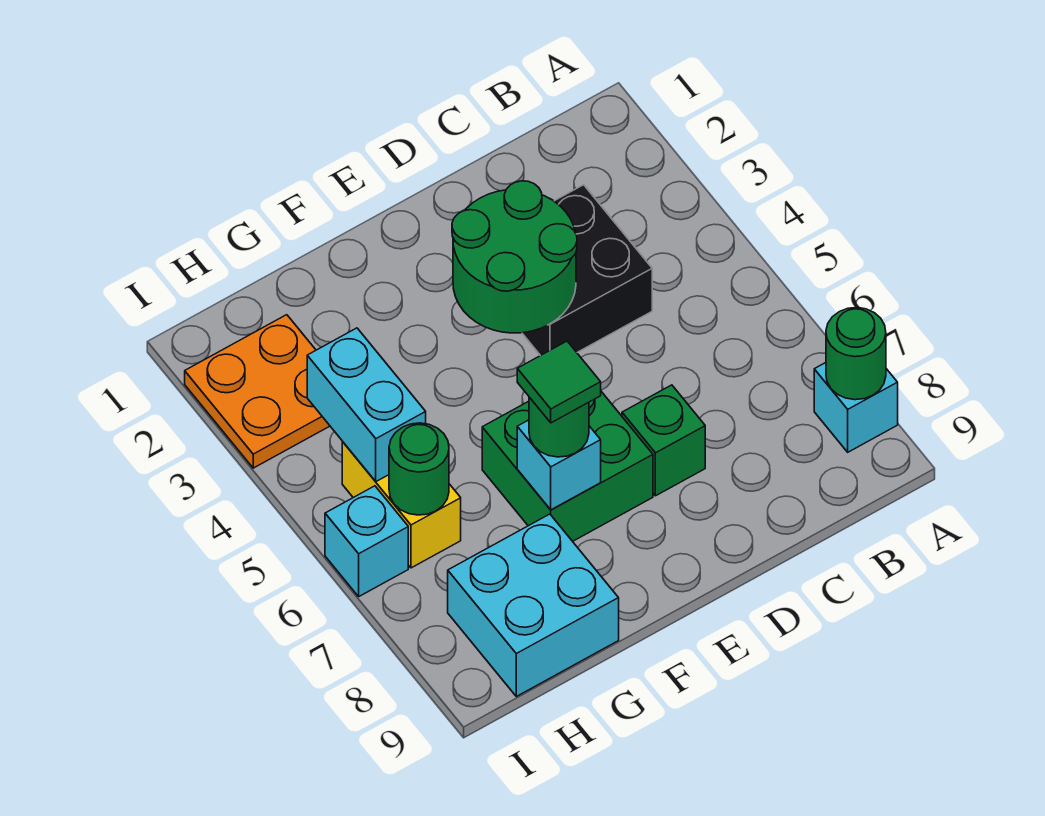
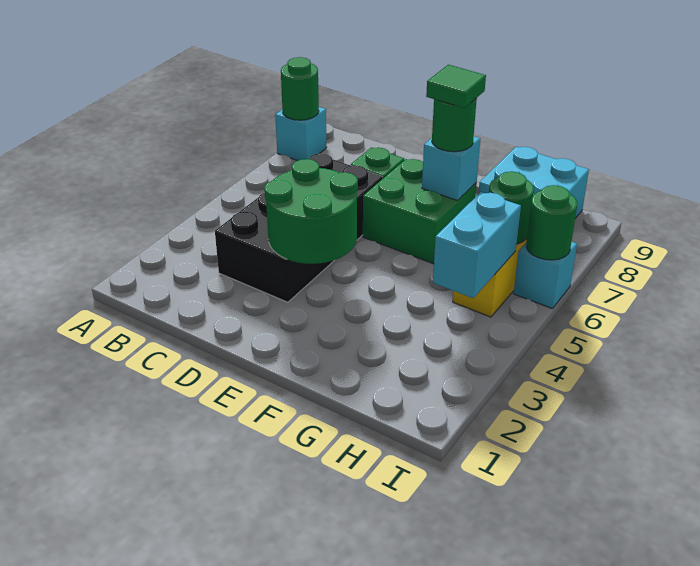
black brick C3:D4 level 1 -> black brick C3:D6 level 1
orange plate H2:I3 level 1 -> none
none -> green round brick I6 level 2

